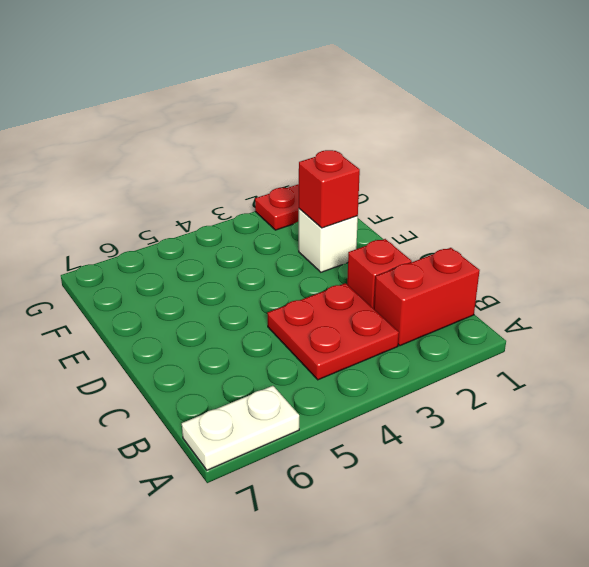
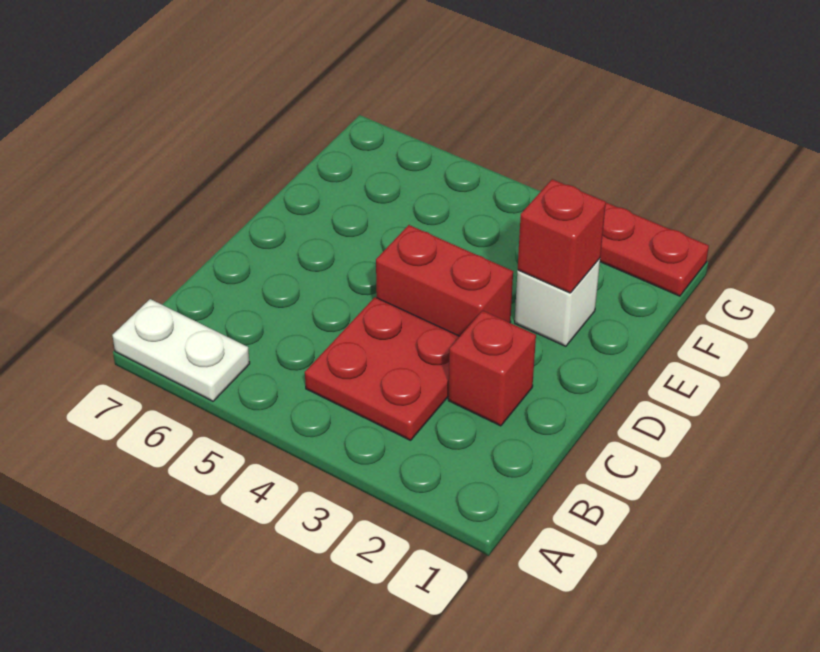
red brick B1:B2 level 1 -> red brick D3:D4 level 1

